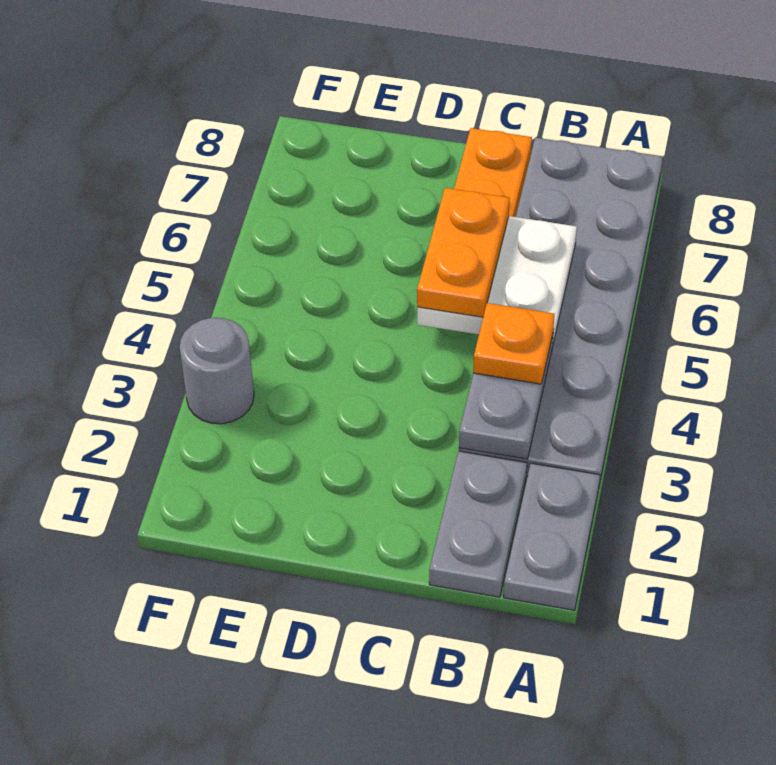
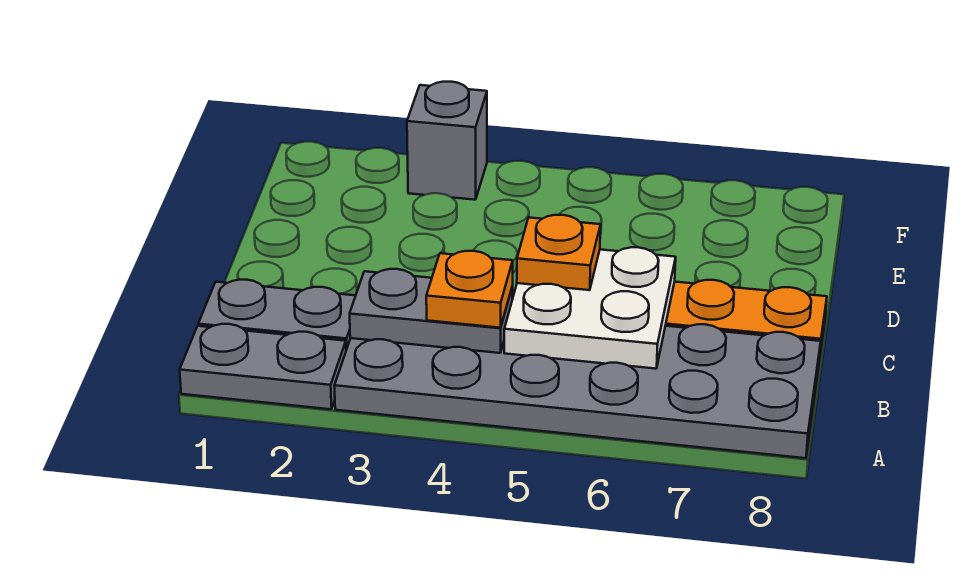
orange plate C5:C6 level 3 -> orange plate C5 level 3
grey round brick F3 level 1 -> grey brick F3 level 1

